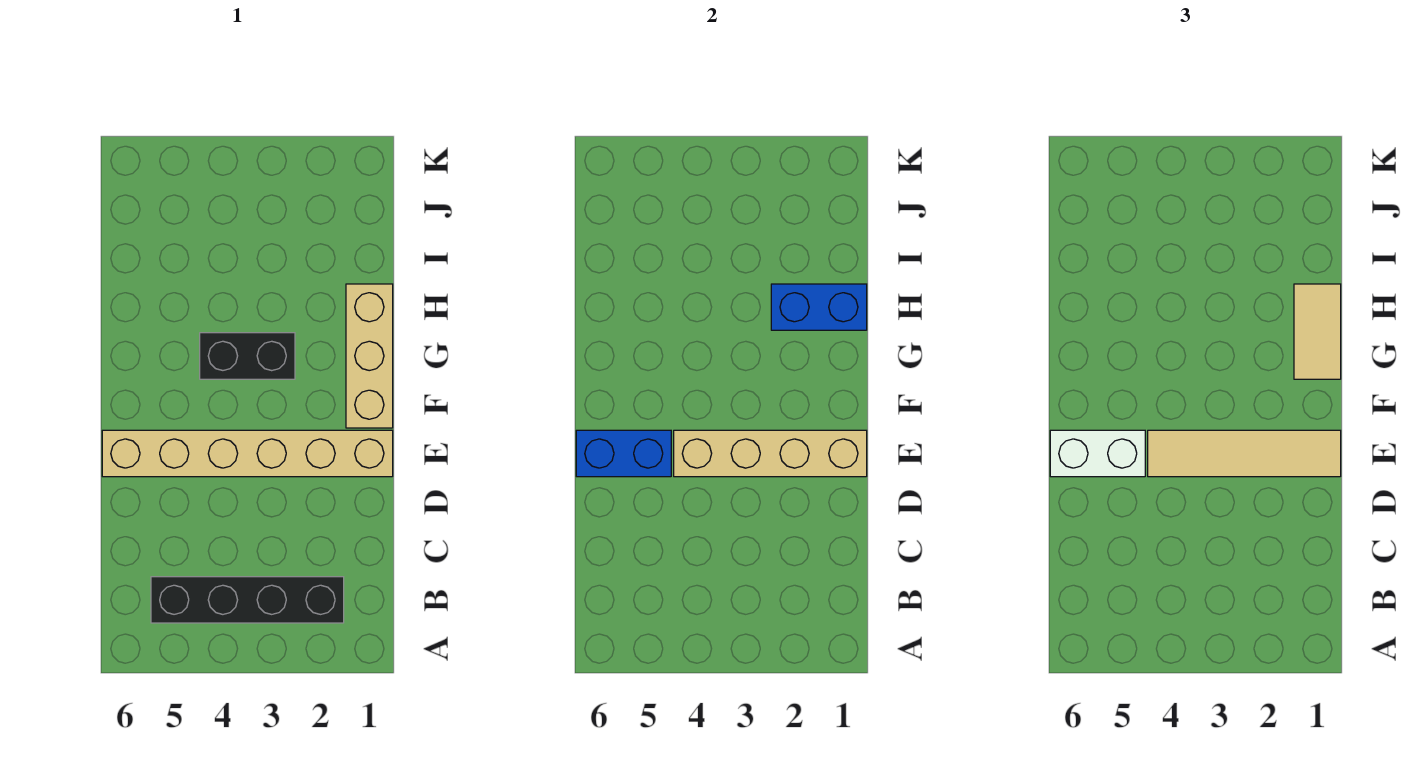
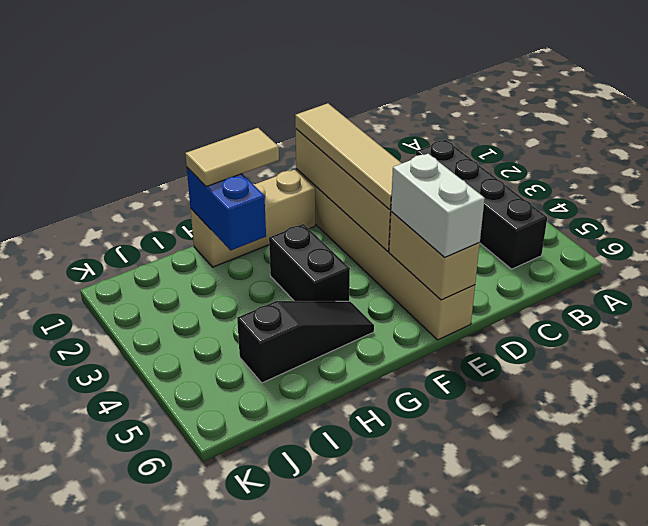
blue brick E5:E6 level 2 -> tan brick E5:E6 level 2
none -> black slope G5:I5 level 1 top I

